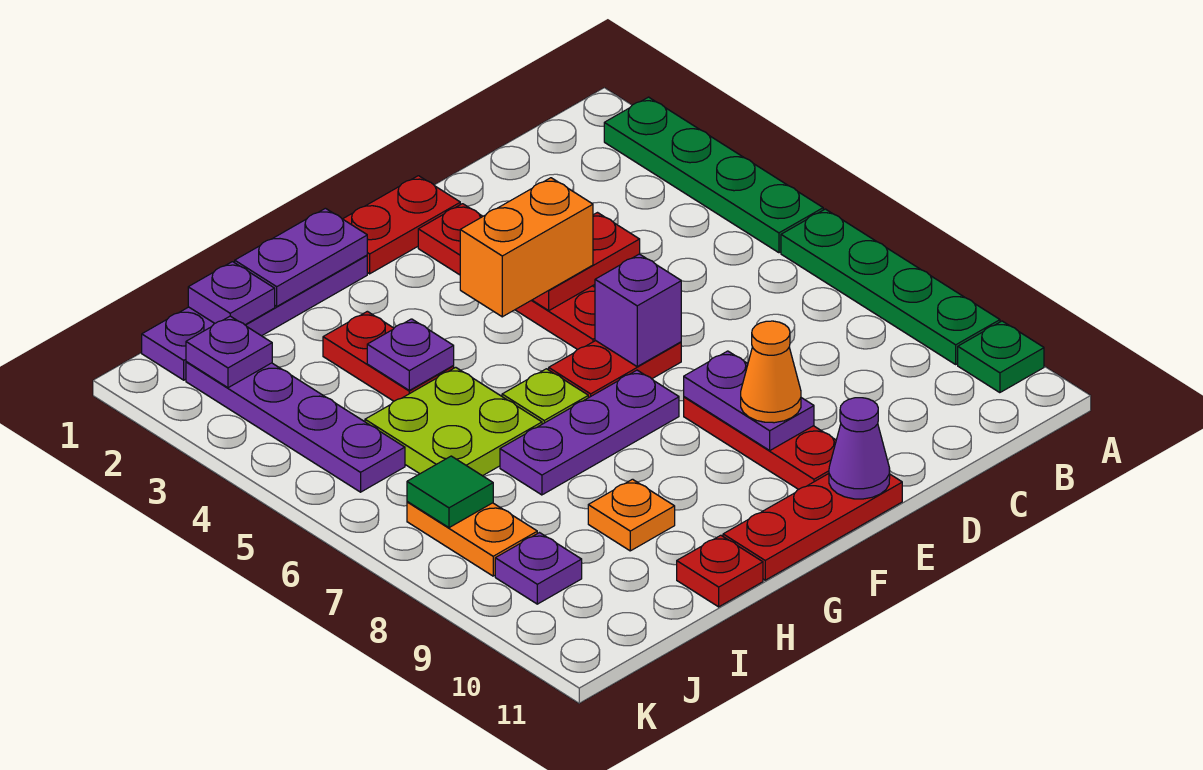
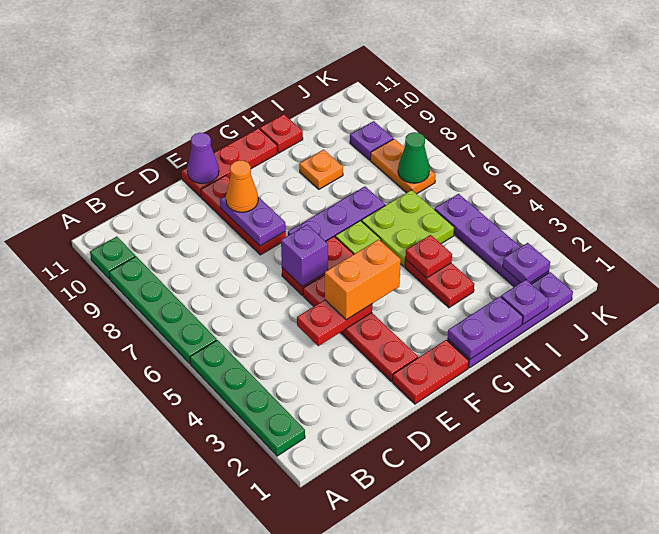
purple plate H4 level 2 -> red plate H4 level 2
green tile J7 level 2 -> green cone J7 level 2

